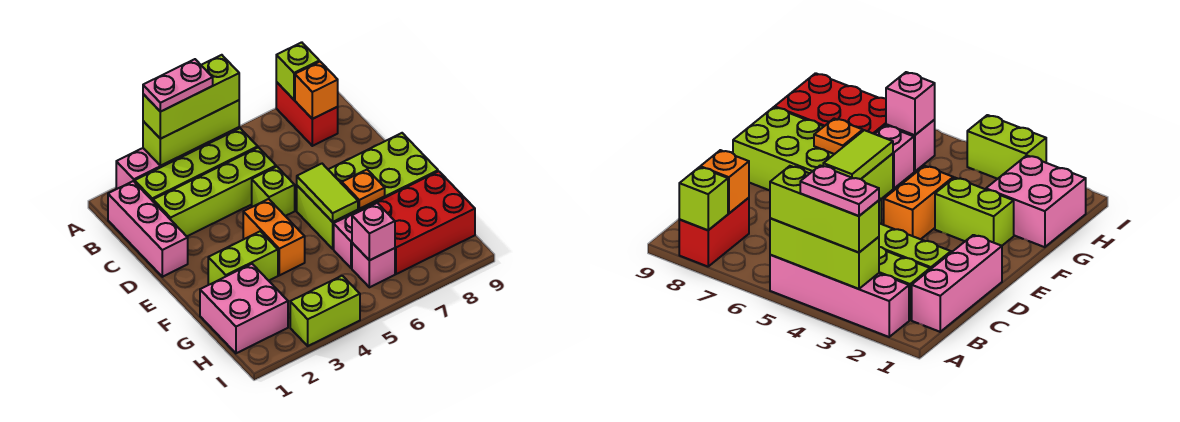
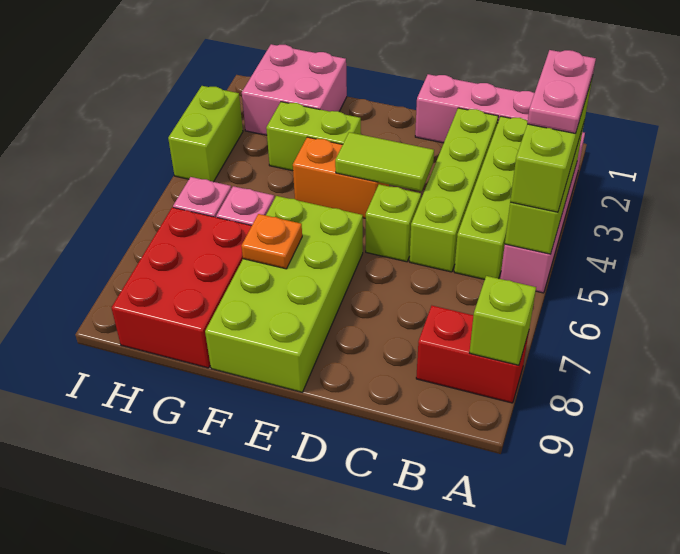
orange brick B8 level 2 -> none
lime tile E6:F6 level 2 -> lime tile D4:E4 level 2
lime brick F2:F3 level 1 -> lime brick F3:G3 level 1
pink brick H6 level 2 -> none

